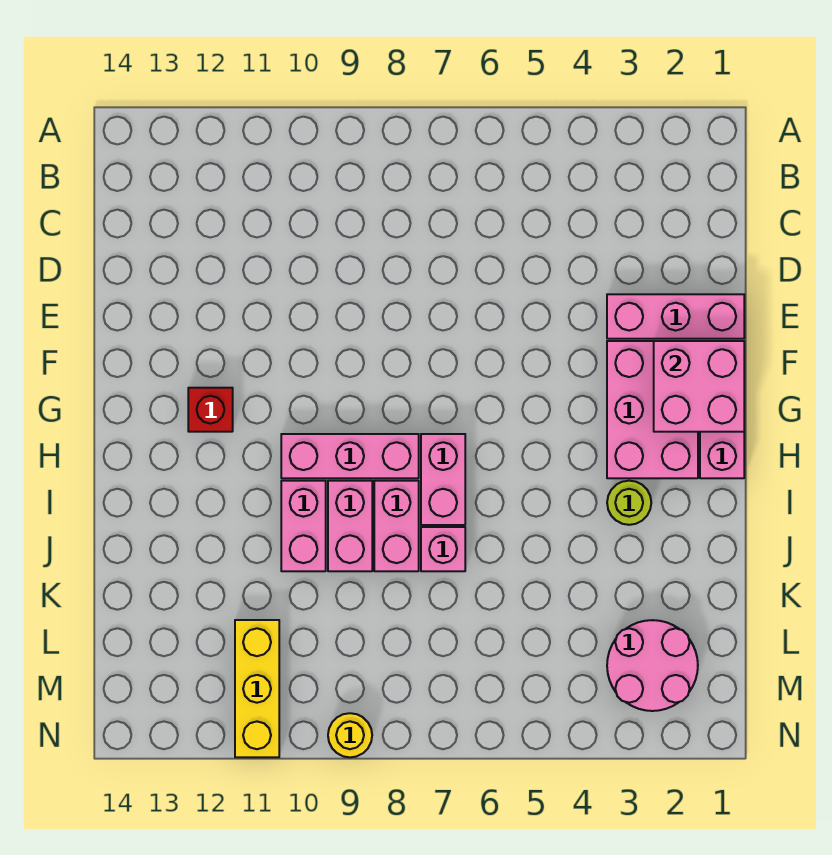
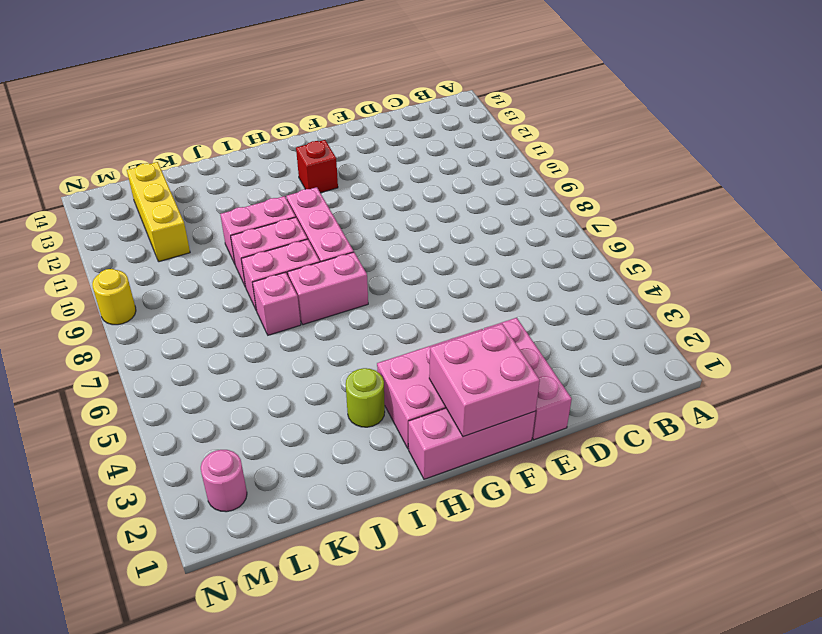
pink round brick L2:M3 level 1 -> pink round brick M2 level 1
yellow brick L11:N11 level 1 -> yellow brick L11:L13 level 1

